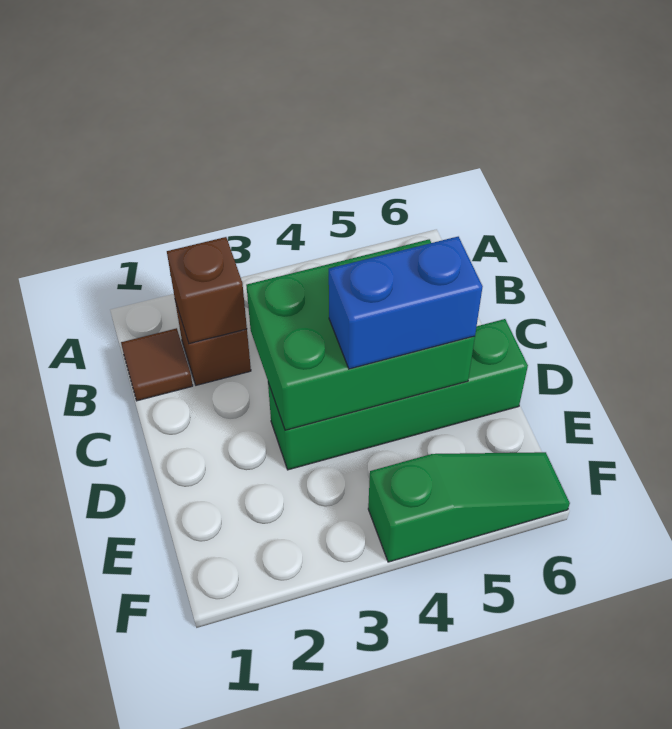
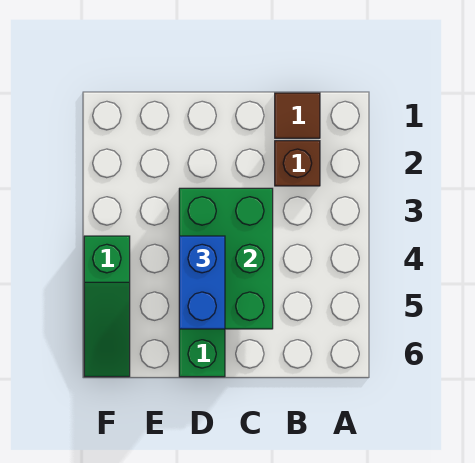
brown brick B2 level 2 -> none

